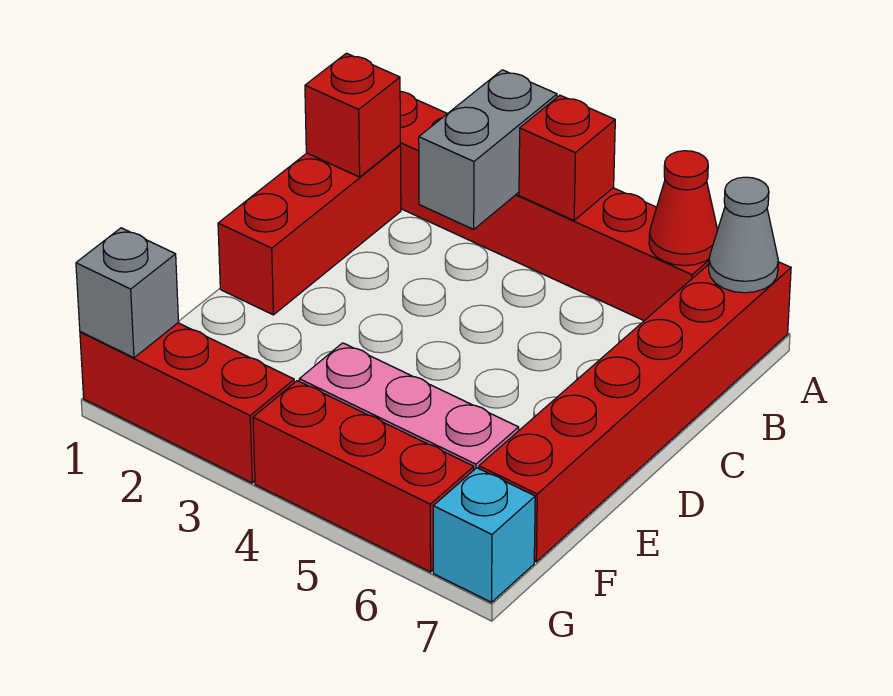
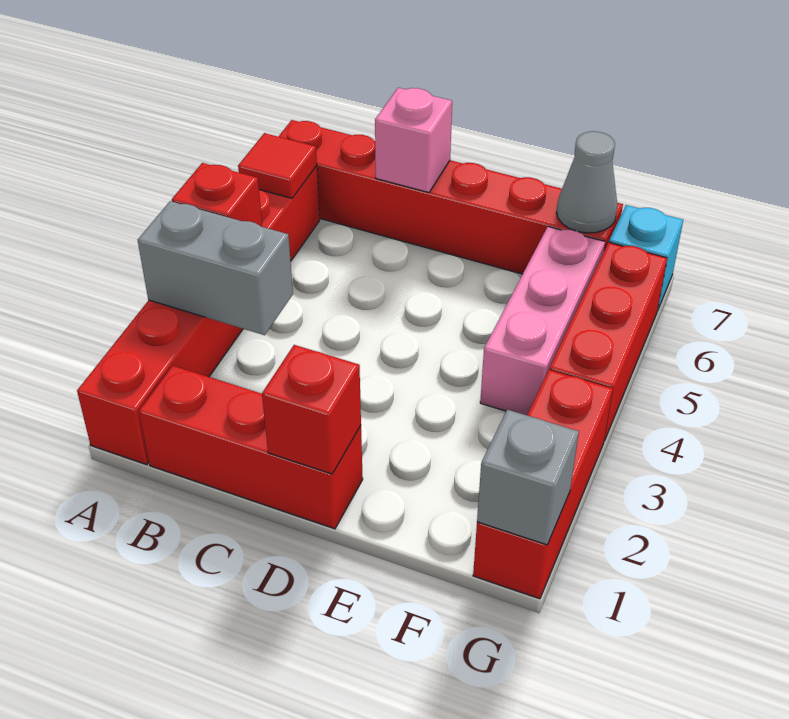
red cone A6 level 2 -> red tile A6 level 2
grey cone A7 level 2 -> grey cone F7 level 2
red brick B1 level 2 -> red brick D1 level 2
none -> pink brick C7 level 2

